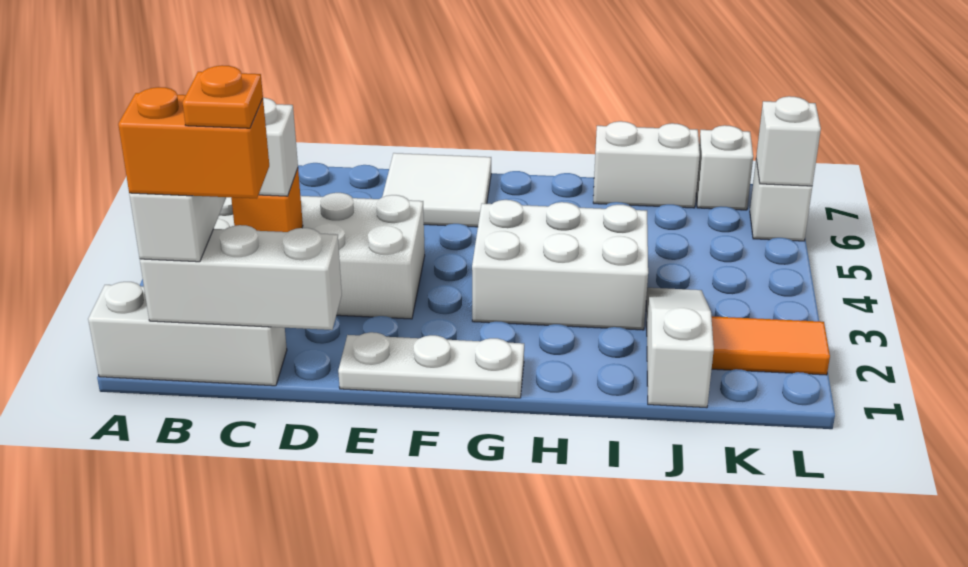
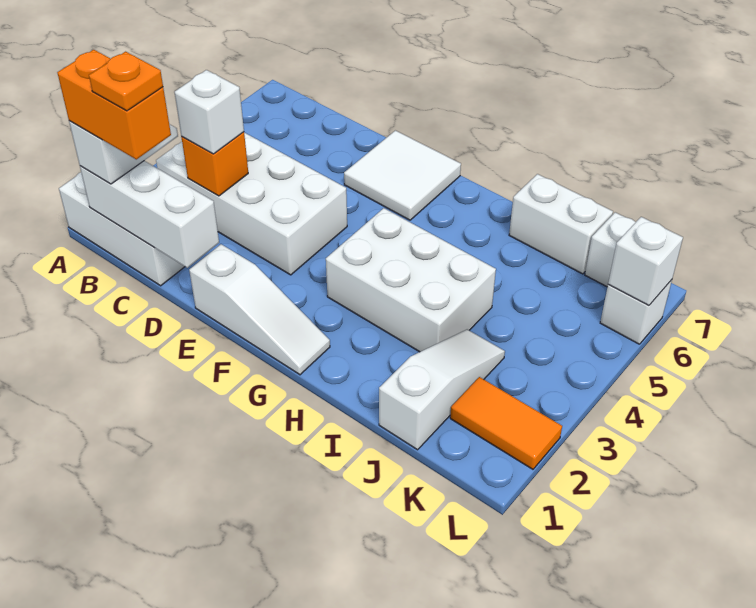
white plate E1:G1 level 1 -> white slope E1:G1 level 1 top E

